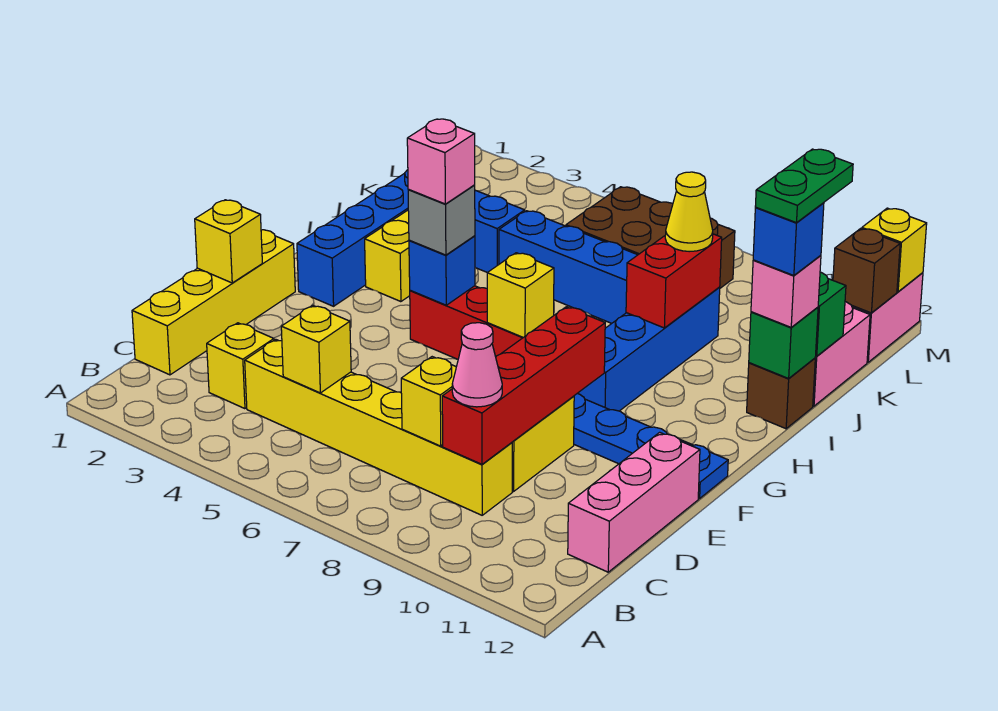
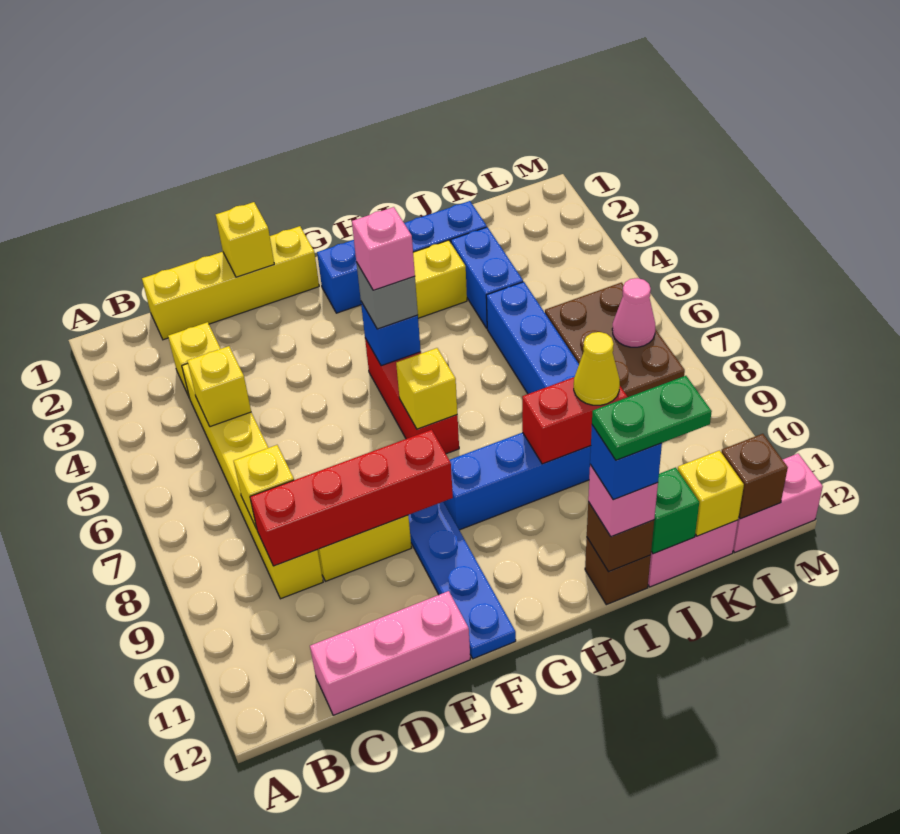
pink cone C9 level 3 -> pink cone L7 level 2
green brick I12 level 2 -> brown brick I12 level 2
yellow brick M12 level 2 -> yellow brick K12 level 2

